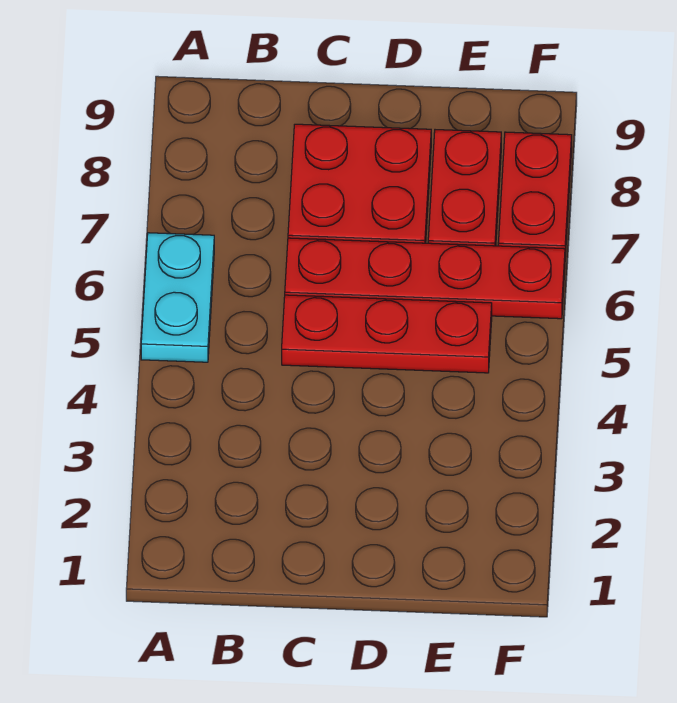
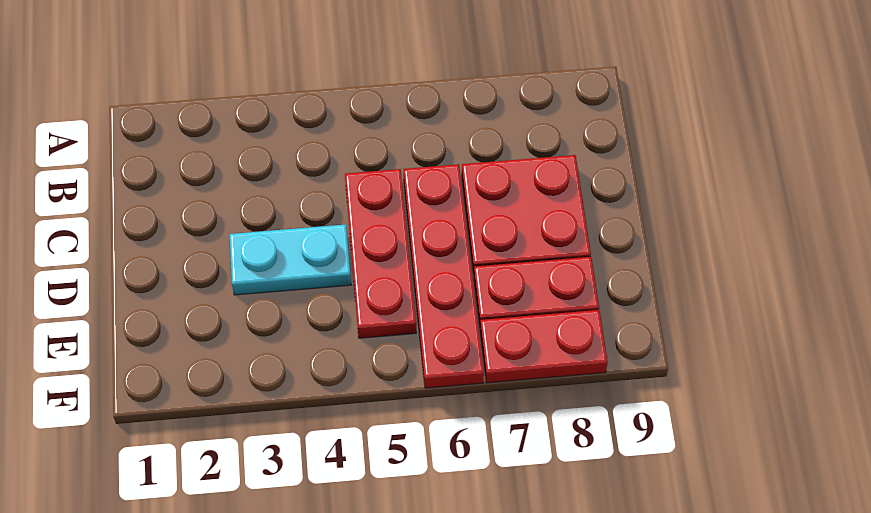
cyan plate A5:A6 level 1 -> cyan plate D3:D4 level 1

